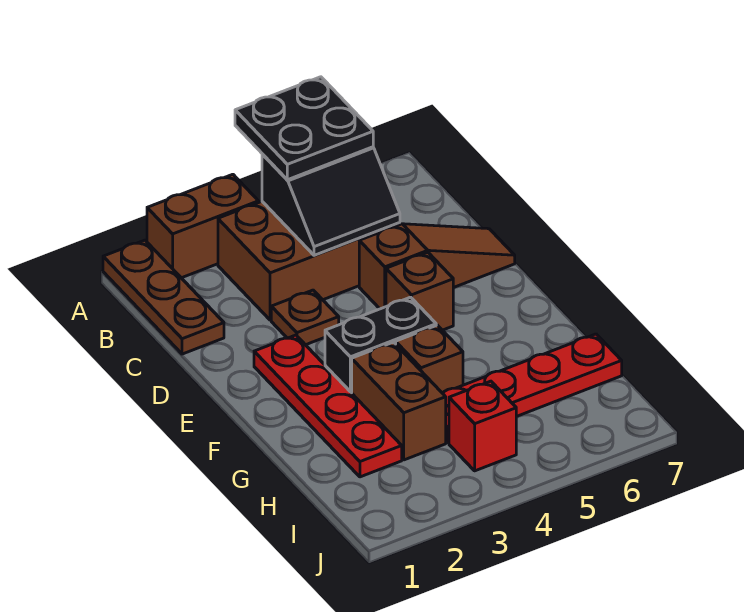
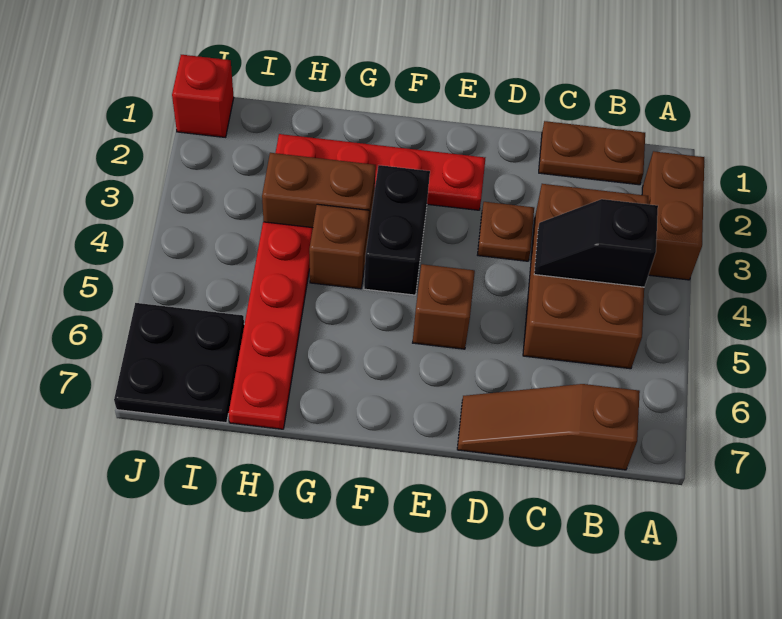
brown plate A1:C1 level 1 -> brown plate B1:C1 level 1
black plate A4:B5 level 3 -> black plate I6:J7 level 1
black slope B4:C5 level 2 top B -> black slope B4:C4 level 2 top B
brown slope D5:D7 level 1 top 5 -> brown slope B7:D7 level 1 top B
red brick I4 level 1 -> red brick J1 level 1

